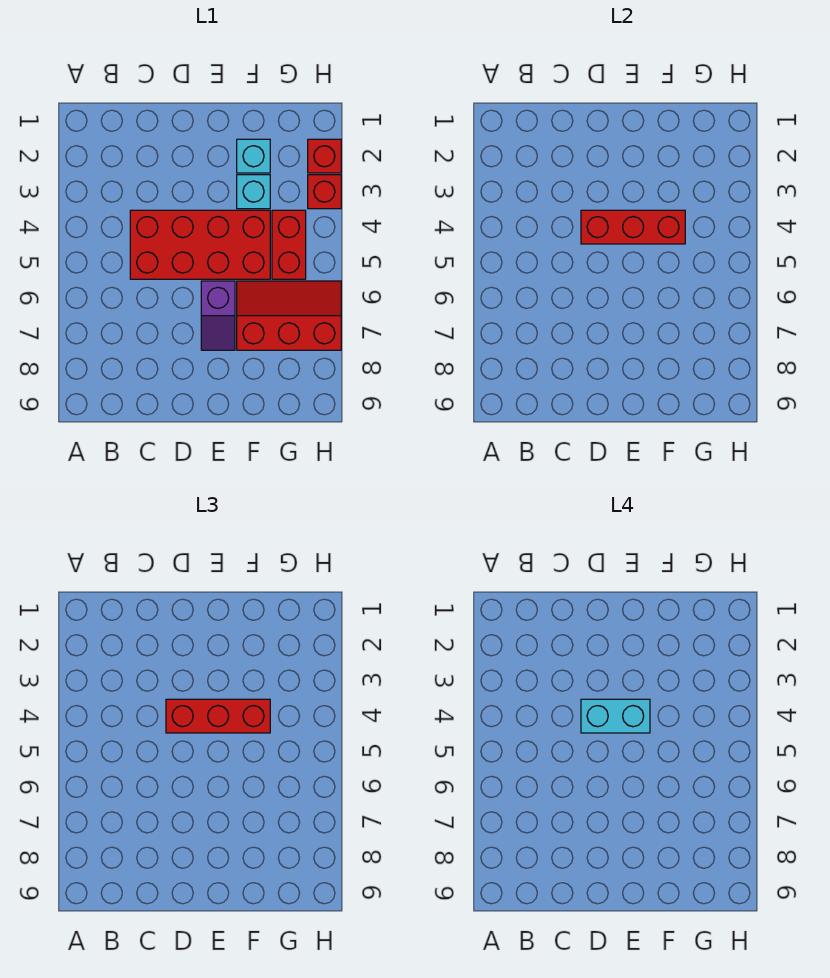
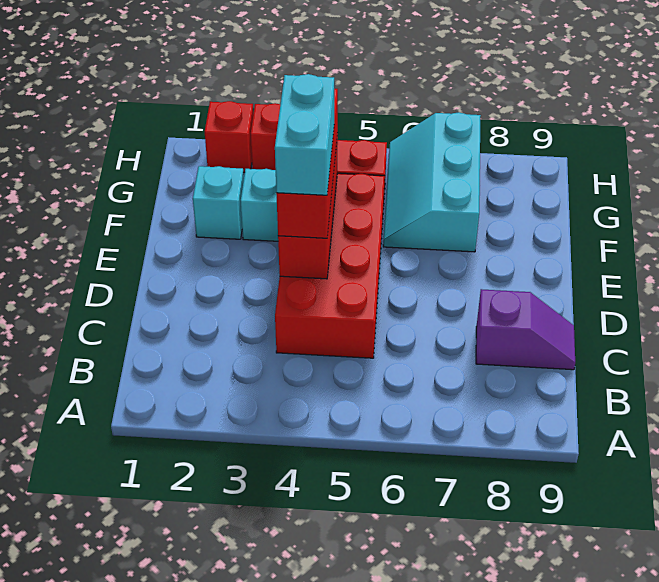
purple slope E6:E7 level 1 top 6 -> purple slope C8:C9 level 1 top 8
red slope F6:H7 level 1 top 7 -> cyan slope F6:H7 level 1 top 7

